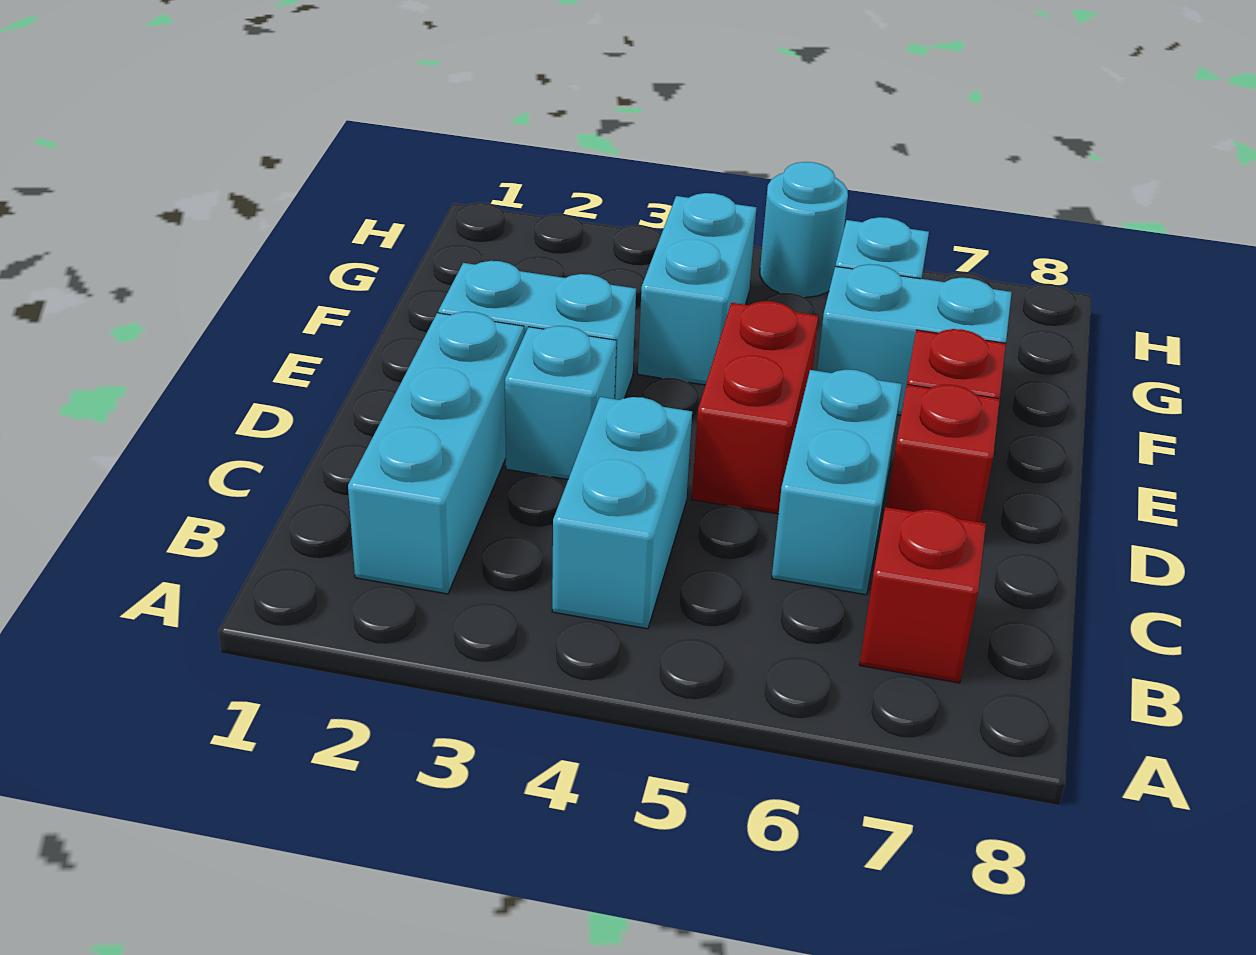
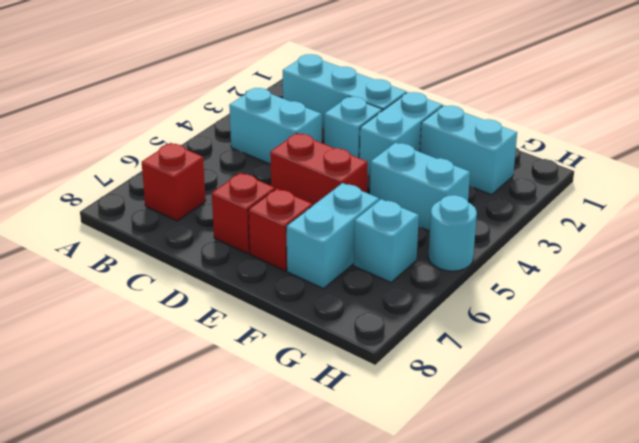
cyan brick C6:D6 level 1 -> cyan brick F2:G2 level 1

